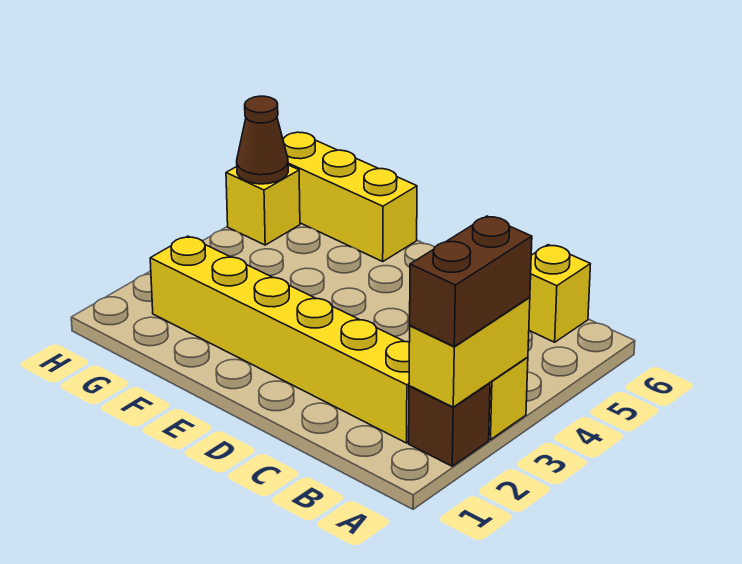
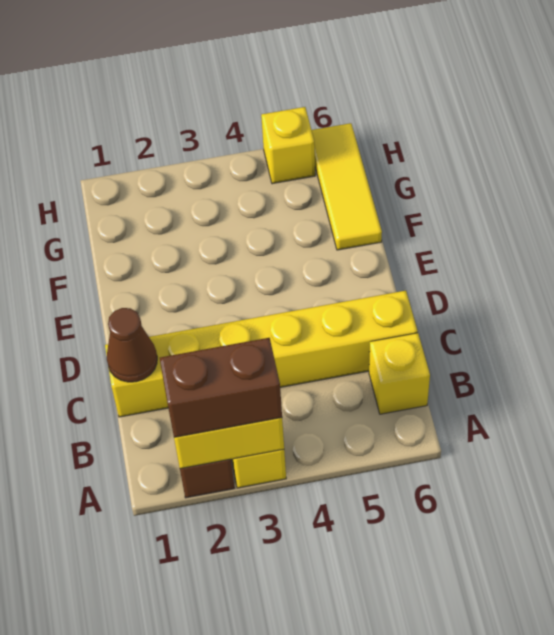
yellow brick B2:G2 level 1 -> yellow brick C1:C6 level 1
yellow brick F6:H6 level 1 -> yellow tile F6:H6 level 1
brown cone H5 level 2 -> brown cone C1 level 2

